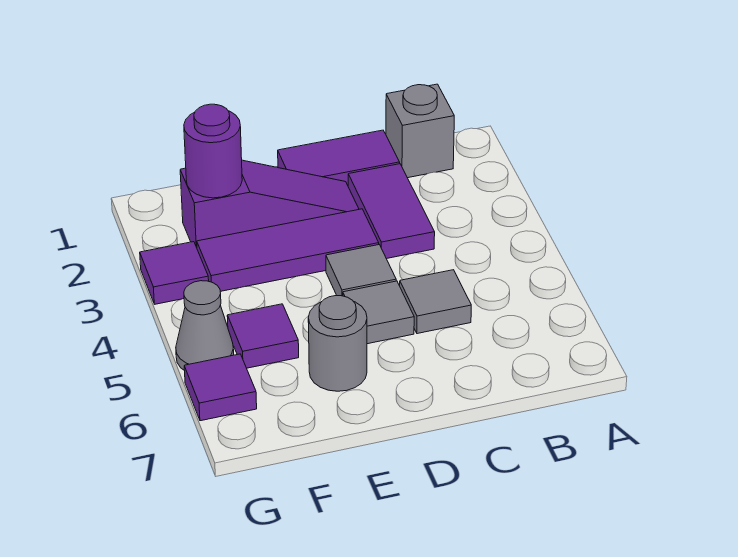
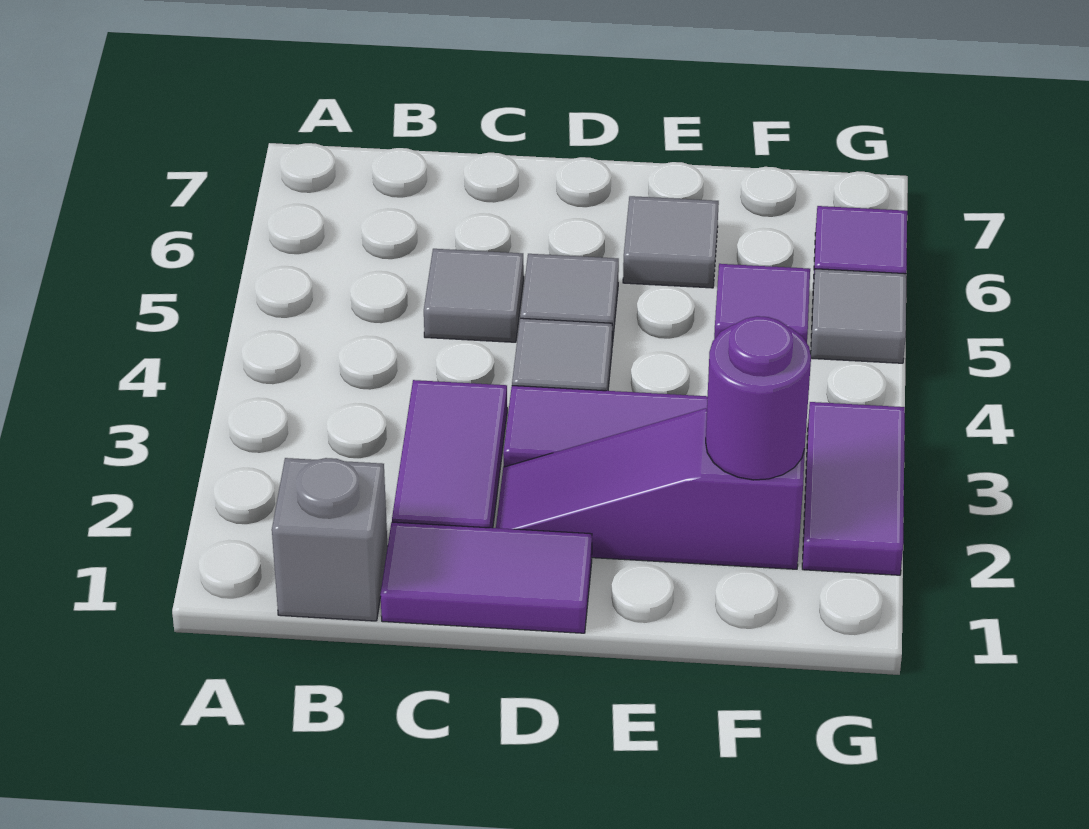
grey round brick E6 level 1 -> grey tile E6 level 1
purple tile G3 level 1 -> purple tile G2:G3 level 1
grey cone G5 level 1 -> grey tile G5 level 1

